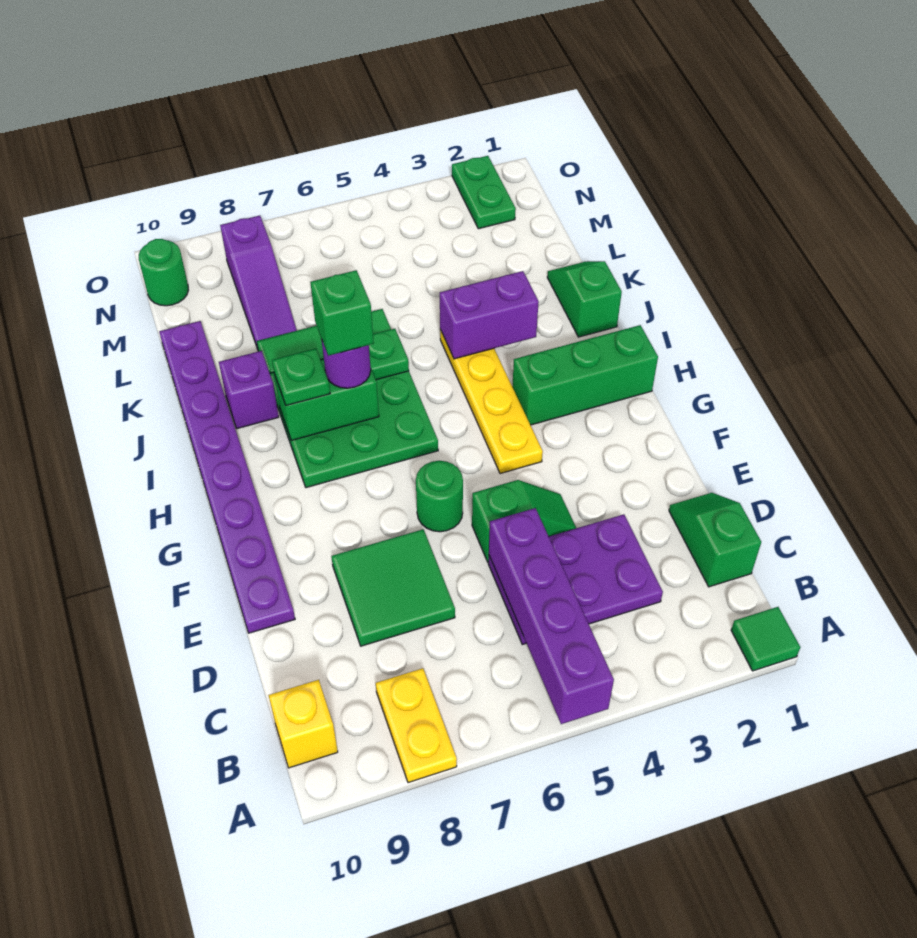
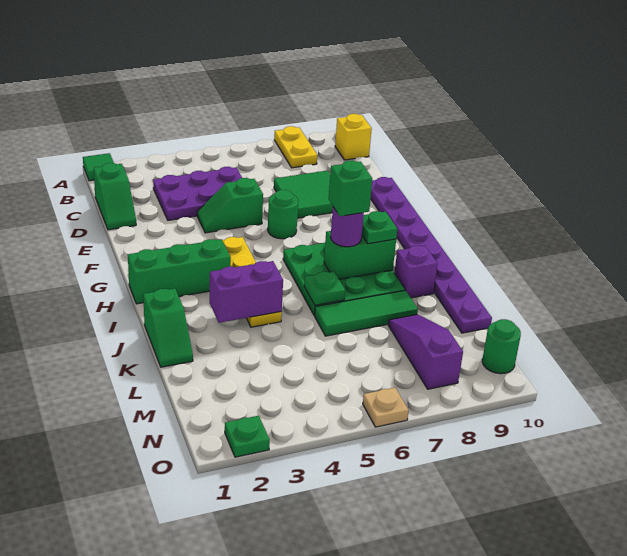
purple brick A5:D5 level 2 -> none
green plate N2:O2 level 1 -> green plate O2 level 1
none -> tan plate O6 level 1

